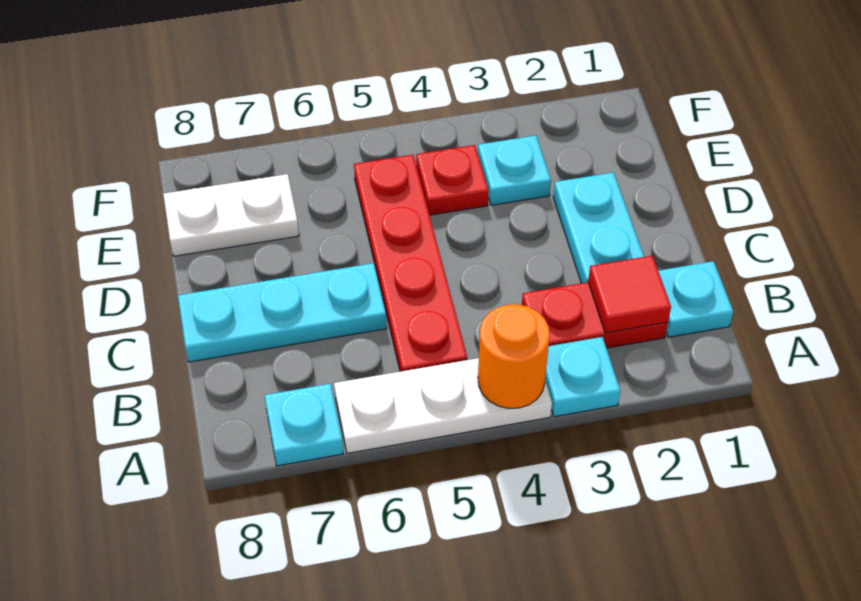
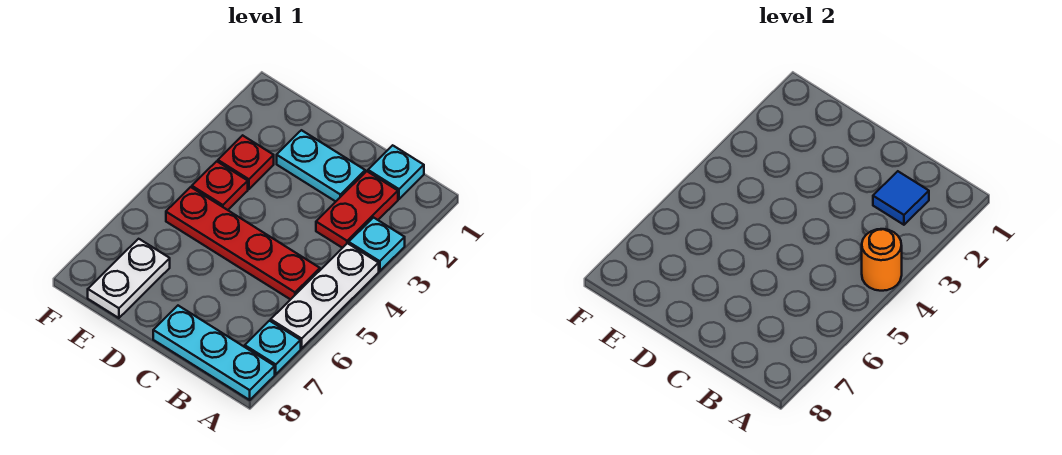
red tile B2 level 2 -> blue tile B2 level 2
cyan plate C6:C8 level 1 -> cyan plate A8:C8 level 1
cyan plate E3 level 1 -> red plate E3 level 1

